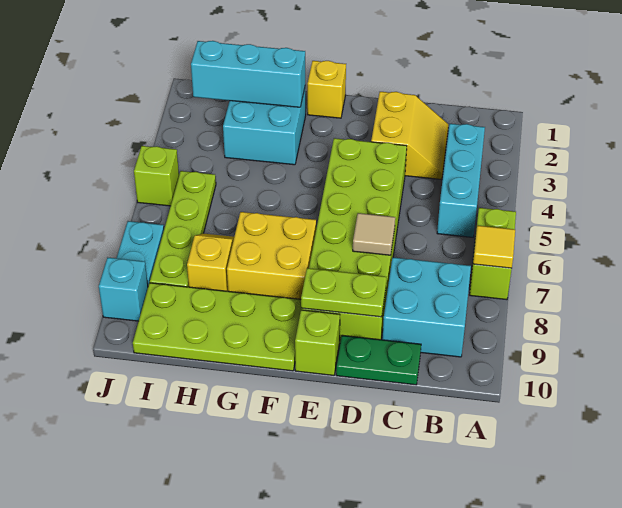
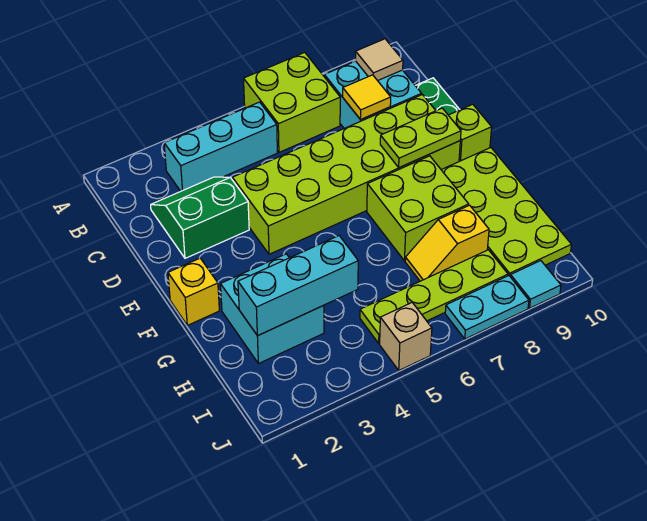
lime brick A6:A7 level 1 -> lime brick A6:B7 level 1
yellow tile A7 level 2 -> yellow tile C8 level 2
yellow slope C2:D3 level 1 top D -> green slope C2:D3 level 1 top D
tan tile D7 level 2 -> tan tile B9 level 2
lime plate D9:E9 level 2 -> lime plate E8:E9 level 2
yellow brick F7:G8 level 1 -> lime brick F7:G8 level 1
cyan brick G2:I2 level 2 -> cyan brick H2:H4 level 2
lime brick J5 level 1 -> tan brick J5 level 1
cyan brick J9 level 1 -> cyan tile J9 level 1

